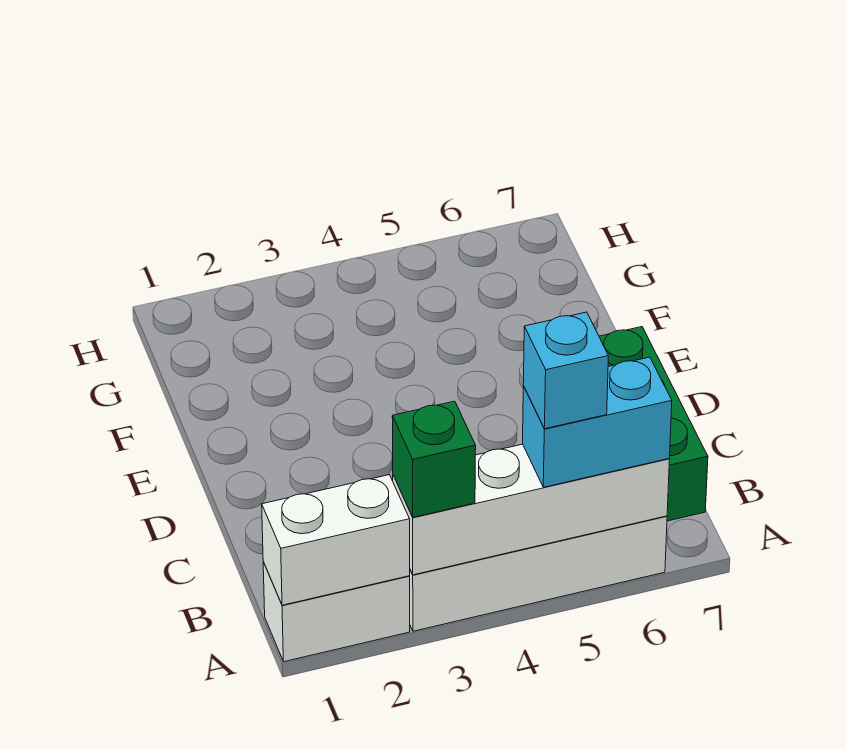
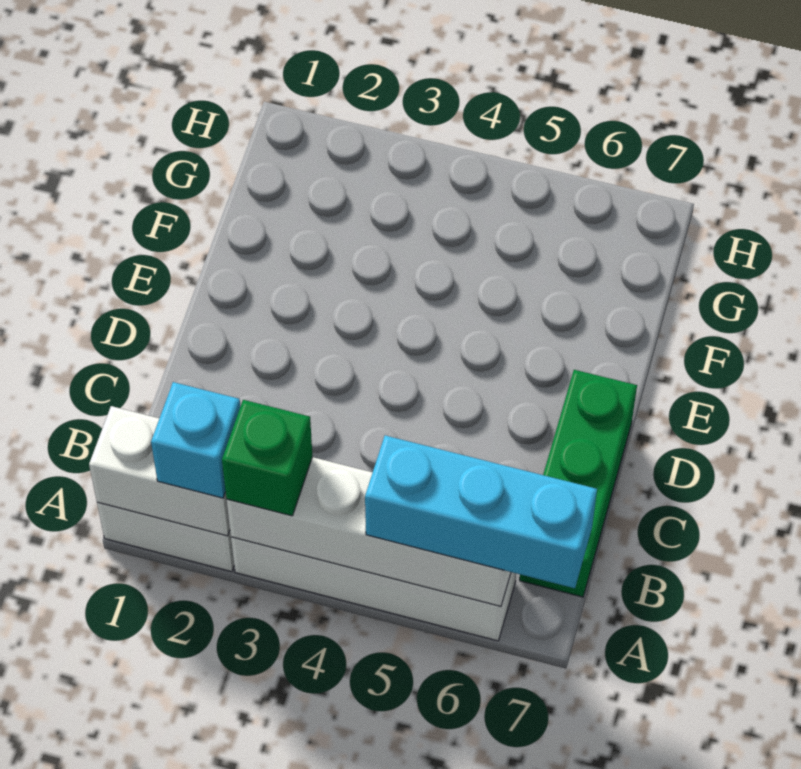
cyan brick A5:A6 level 3 -> cyan brick A5:A7 level 3
cyan brick A5 level 4 -> cyan brick A2 level 3

